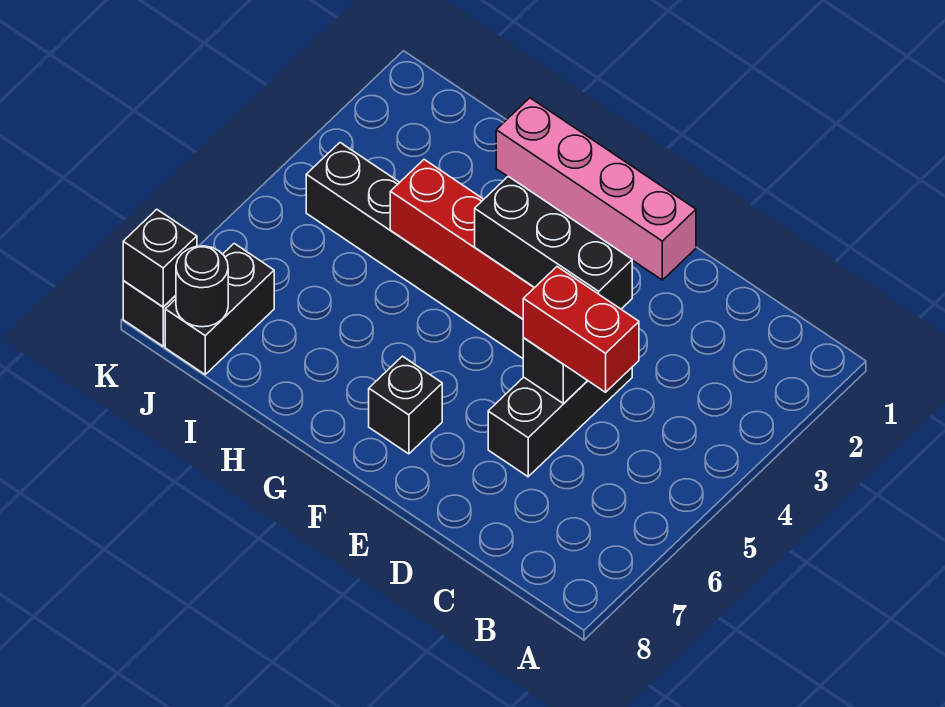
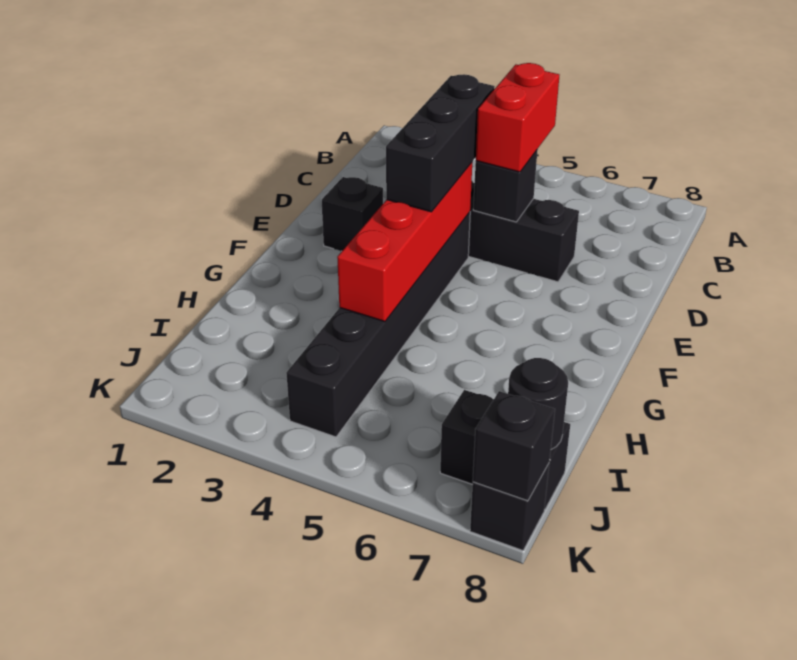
pink brick E1:H1 level 1 -> none
black brick F7 level 1 -> black brick E2 level 1

